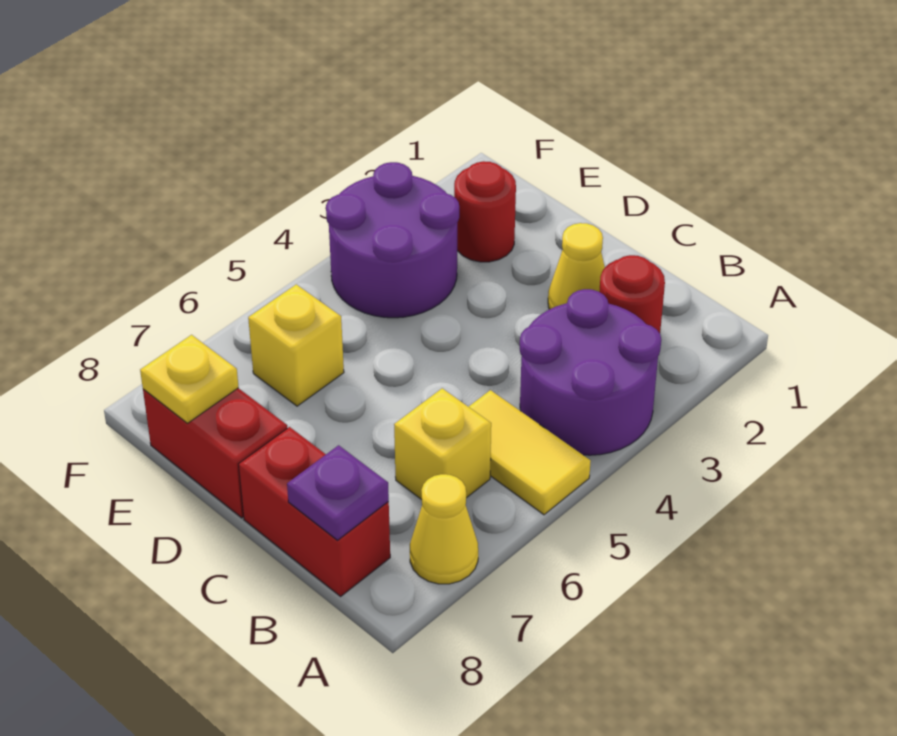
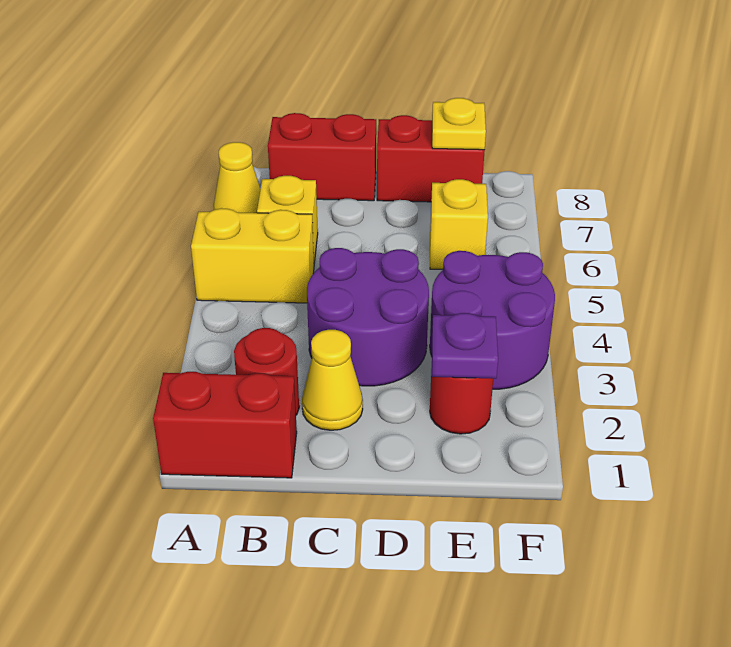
none -> red brick A1:B1 level 1
purple round brick A3:B4 level 1 -> purple round brick C3:D4 level 1
yellow tile A5:B5 level 1 -> yellow brick A5:B5 level 1
purple plate B8 level 2 -> purple plate E2 level 2

